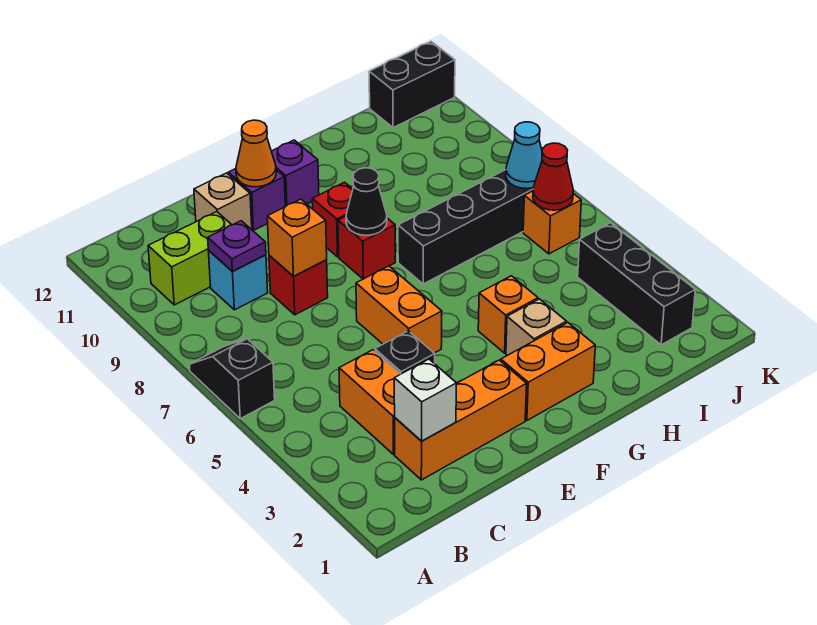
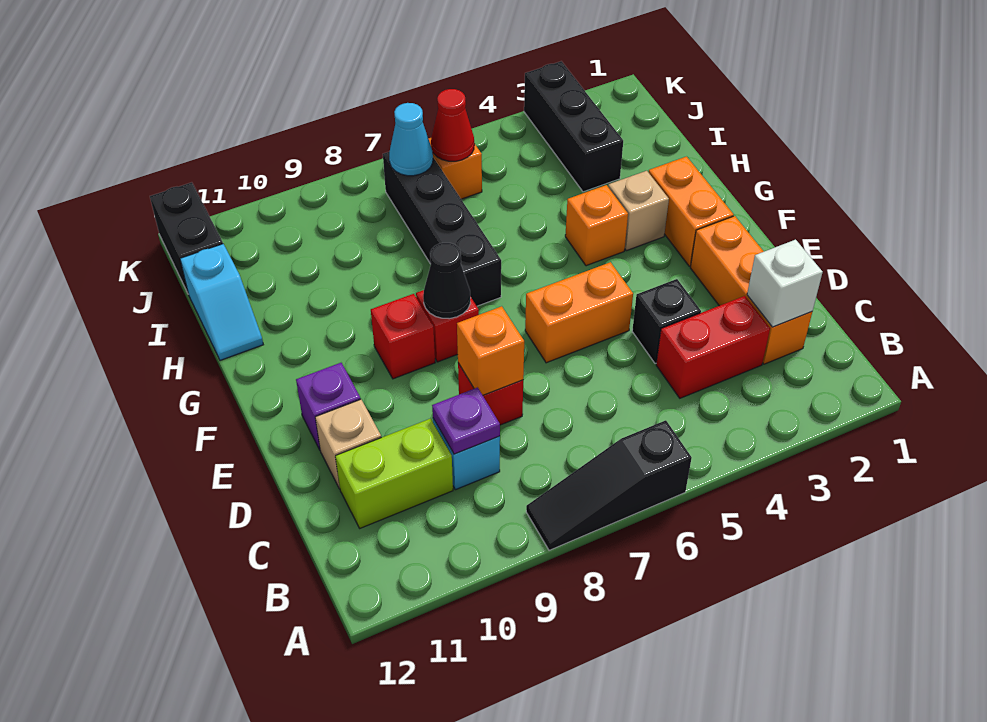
black slope A6:A7 level 1 top 6 -> black slope A6:A8 level 1 top 6
lime brick B10:C10 level 1 -> lime brick C10:C11 level 1
orange brick C3:C4 level 1 -> red brick C3:C4 level 1
orange cone E11 level 2 -> none
purple brick F11 level 1 -> none
none -> cyan slope H12:I12 level 1 top I
black brick J2:J4 level 1 -> black brick I3:K3 level 1

